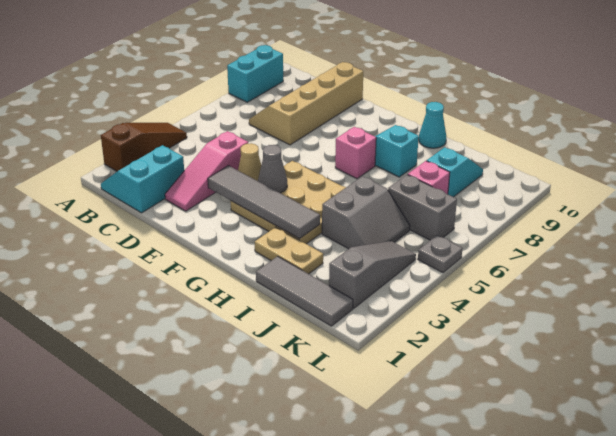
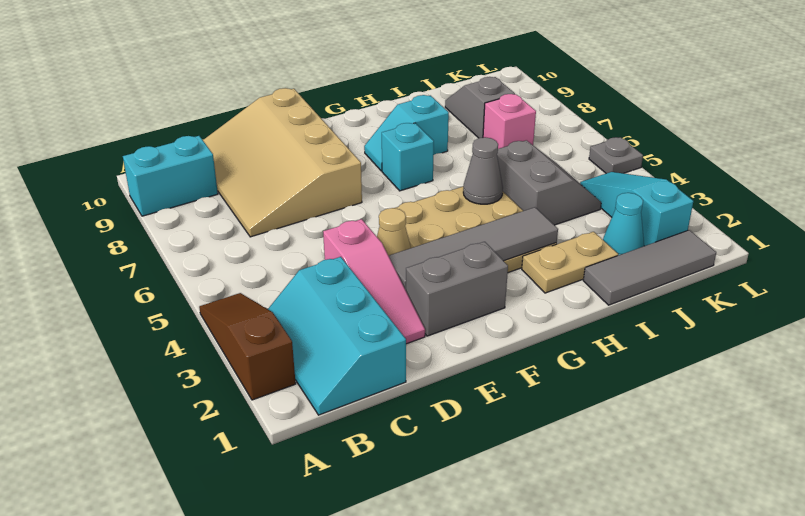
cyan brick A8:A9 level 1 -> cyan brick A9:B9 level 1
cyan slope B1:C2 level 1 top C -> cyan slope B1:C3 level 1 top C
tan slope C7:D10 level 1 top D -> tan slope C7:E10 level 1 top E
grey cone F4 level 2 -> grey cone H5 level 2
pink brick G7 level 1 -> cyan brick G7 level 1
cyan cone H10 level 1 -> cyan cone J2 level 1
grey brick J6:K6 level 1 -> grey brick E2:F2 level 1
cyan slope J8:J9 level 1 top 8 -> grey slope J8:J9 level 1 top 8
grey slope K2:K4 level 1 top 2 -> cyan slope K2:K4 level 1 top 2

